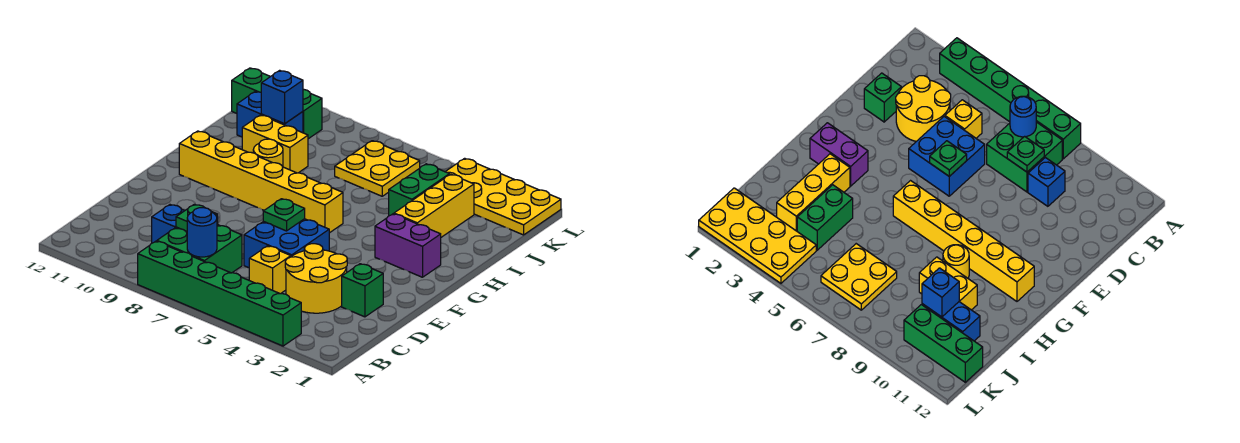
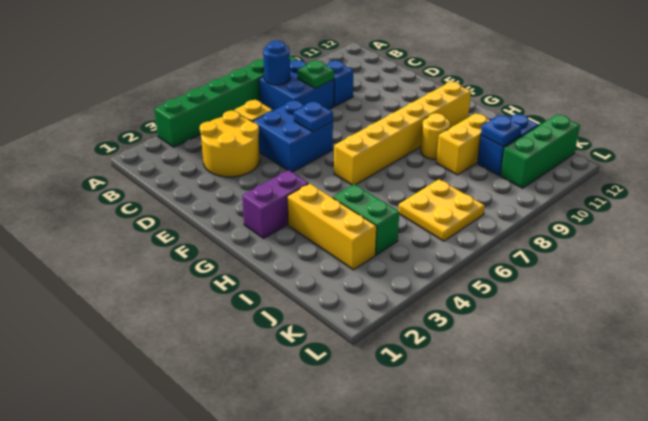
green brick B7:C8 level 1 -> blue brick B7:C8 level 1
green brick D2 level 1 -> none
green plate E6 level 2 -> blue plate E6 level 2
blue brick J10 level 2 -> blue plate J10 level 2
yellow plate K1:L4 level 1 -> none

